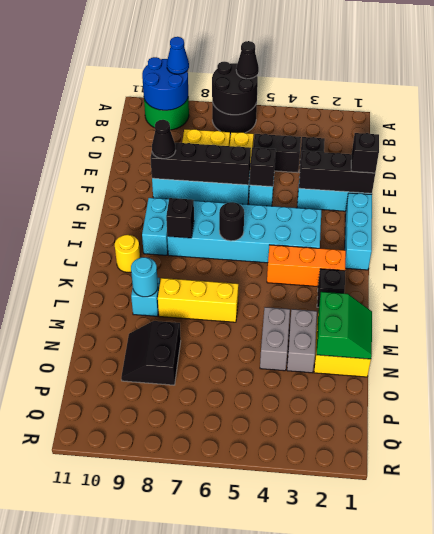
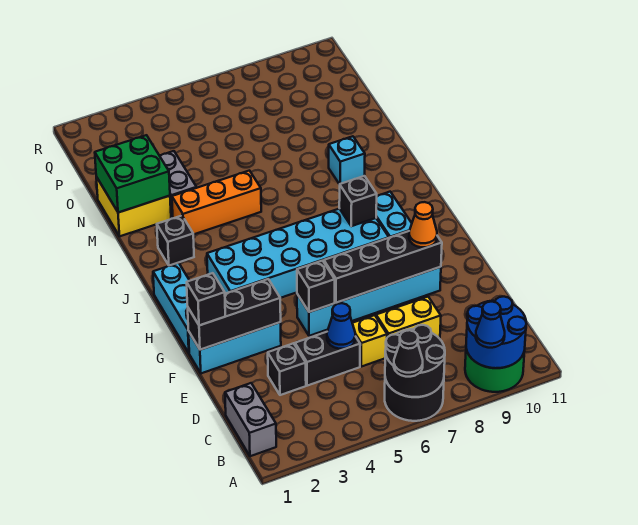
none -> blue cone D5 level 2
black cone F9 level 3 -> orange cone F9 level 3
black round brick I6 level 2 -> none
orange brick J2:J4 level 1 -> orange brick L3:L5 level 1
yellow round brick J10 level 1 -> none
yellow brick L6:L8 level 1 -> none
cyan round brick L9 level 2 -> none
green slope M1:N2 level 2 top 2 -> green brick M1:N2 level 2
grey brick M4:N4 level 1 -> grey brick B1:C1 level 1
black slope N8:O9 level 1 top 8 -> none

